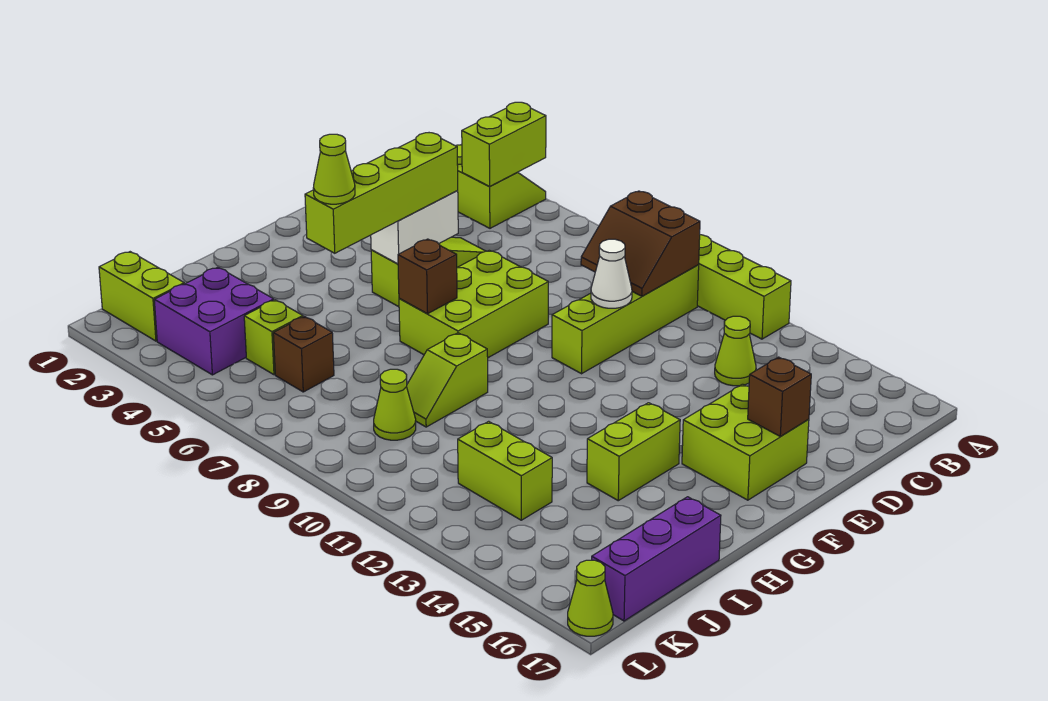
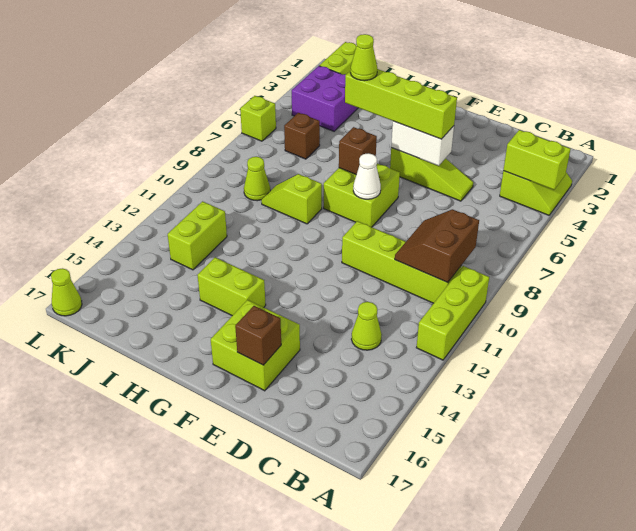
white cone D10 level 2 -> white cone F8 level 2
lime brick E7:G8 level 1 -> lime brick F7:G8 level 1
purple brick I17:K17 level 1 -> none
lime brick J5 level 1 -> lime brick L6 level 1

